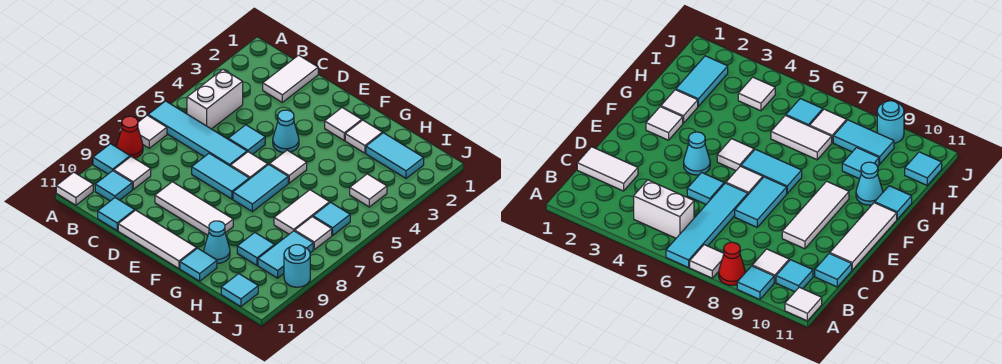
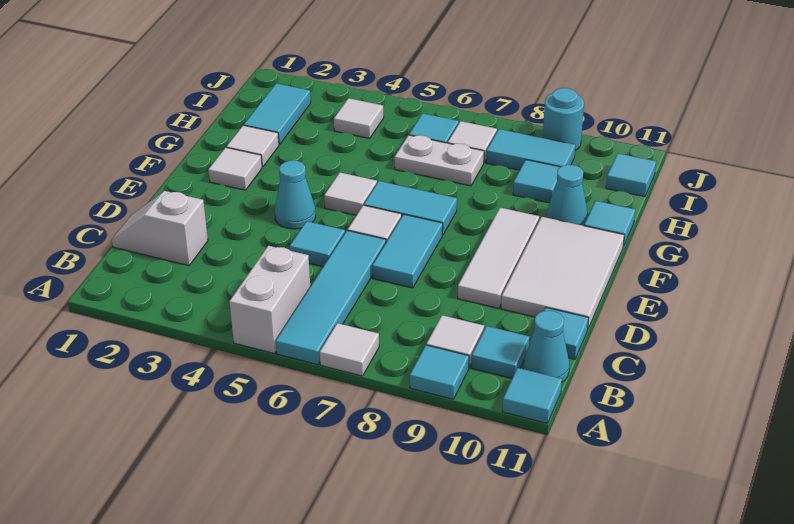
red cone A8 level 1 -> none
white tile A11 level 1 -> cyan tile A11 level 1
white brick B4:B5 level 1 -> white brick A5:B5 level 1
none -> cyan cone B11 level 1
white tile C1:C2 level 1 -> white slope C1:C2 level 1 top 2
white tile D11:F11 level 1 -> white tile D10:F11 level 1
white tile H6:H7 level 1 -> white plate H6:H7 level 1

